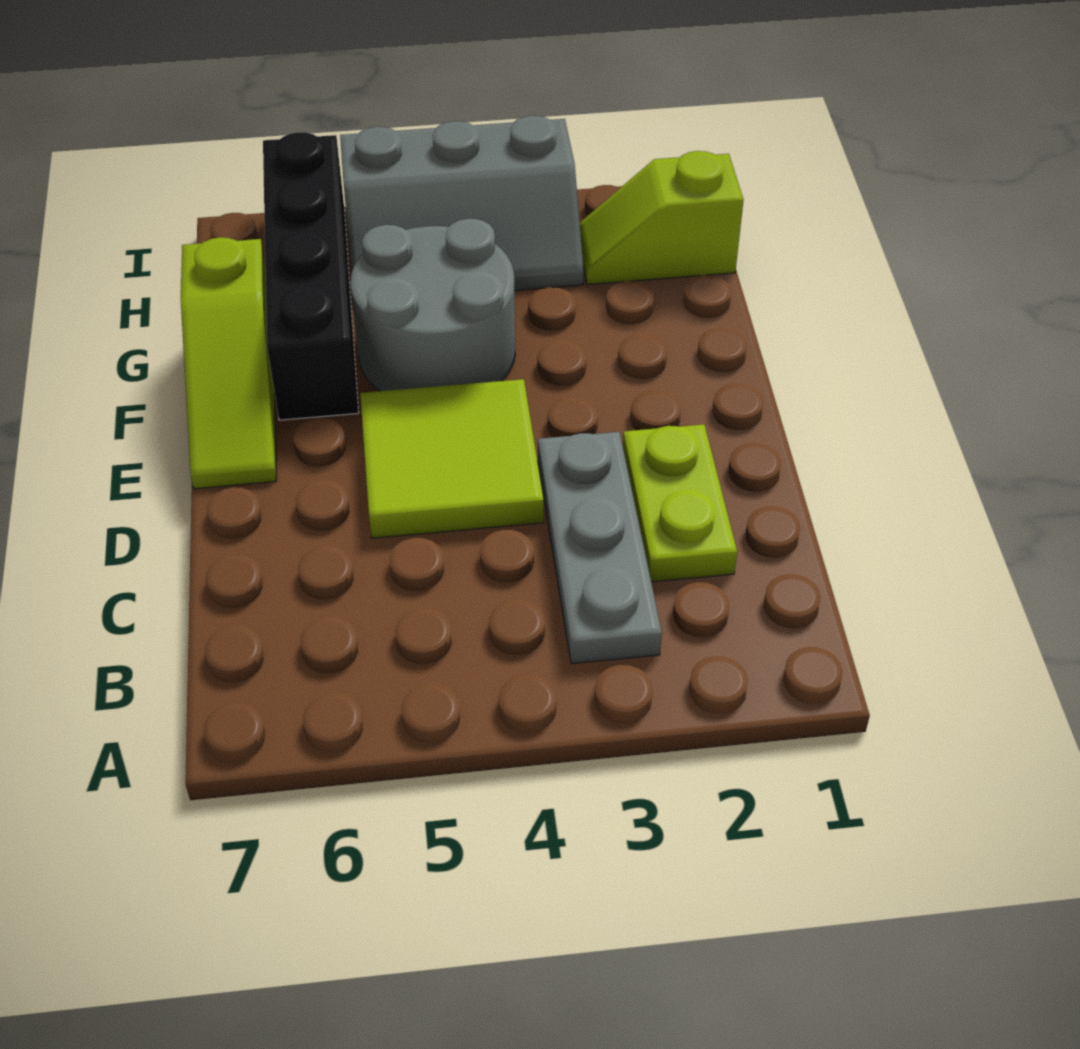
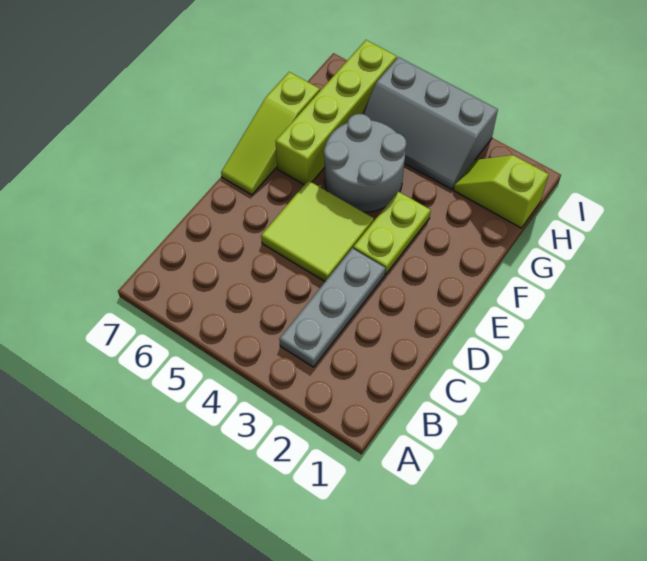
lime plate C2:D2 level 1 -> lime plate E3:F3 level 1
black brick F6:I6 level 1 -> lime brick F6:I6 level 1

